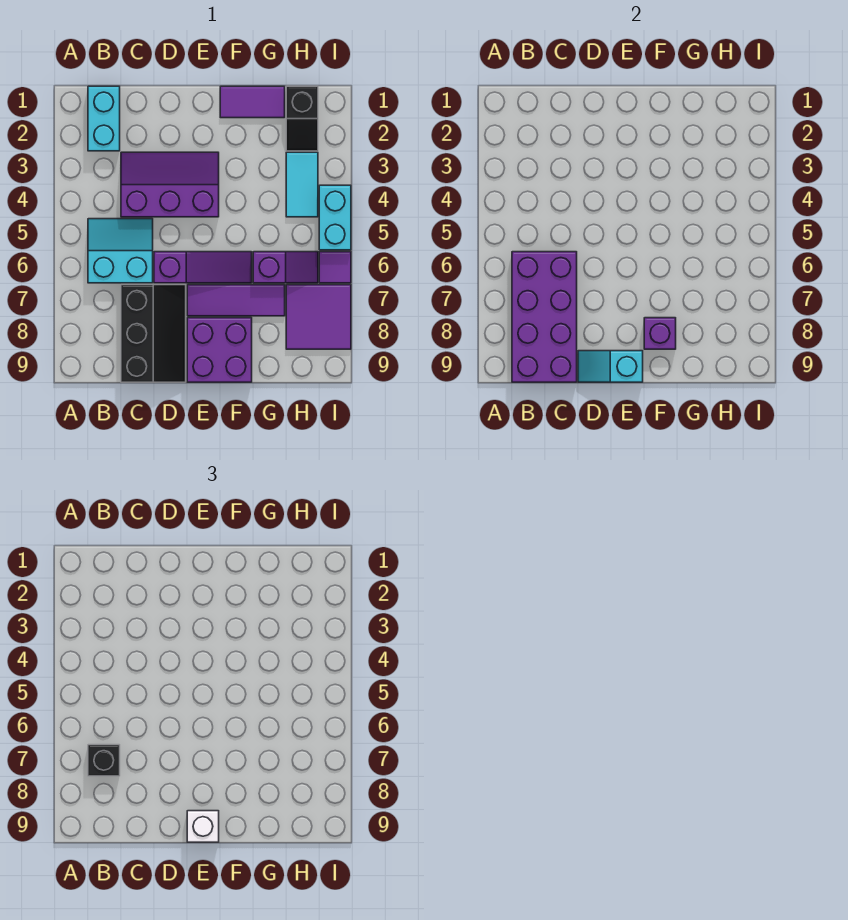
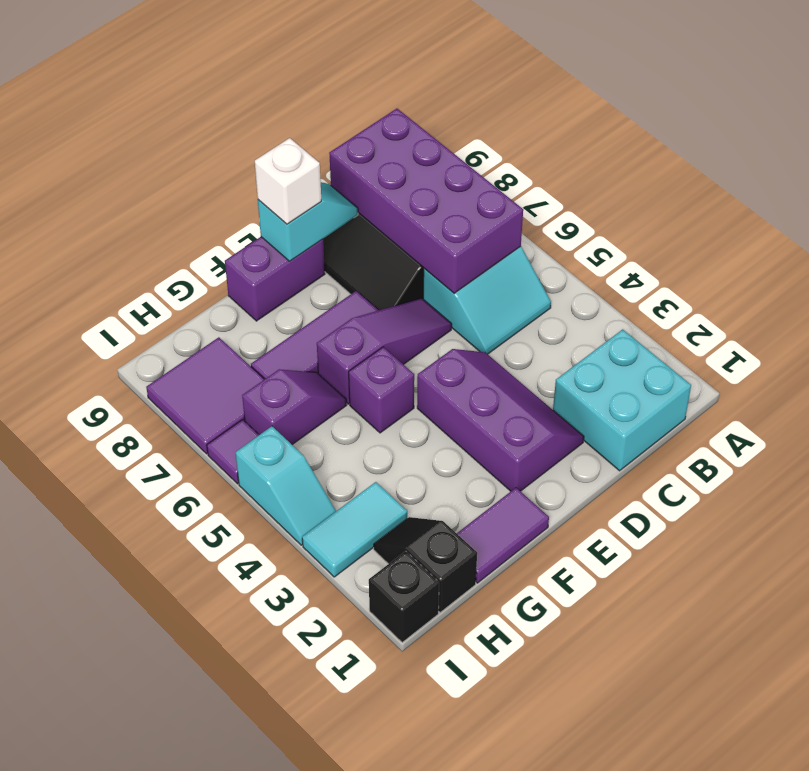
cyan brick B1:B2 level 1 -> cyan brick B1:C2 level 1
black brick B7 level 3 -> black brick I1 level 1
purple slope C3:E4 level 1 top 4 -> purple slope D2:E4 level 1 top E
purple slope D6:F6 level 1 top D -> purple slope D6:F6 level 1 top F
purple brick E8:F9 level 1 -> purple brick E9:F9 level 1
purple brick F8 level 2 -> purple brick F5 level 1
purple slope G6:H6 level 1 top G -> purple slope G6:H6 level 1 top H
cyan tile H3:H4 level 1 -> cyan tile H3:I3 level 1
cyan brick I4:I5 level 1 -> cyan slope I4:I5 level 1 top 5

